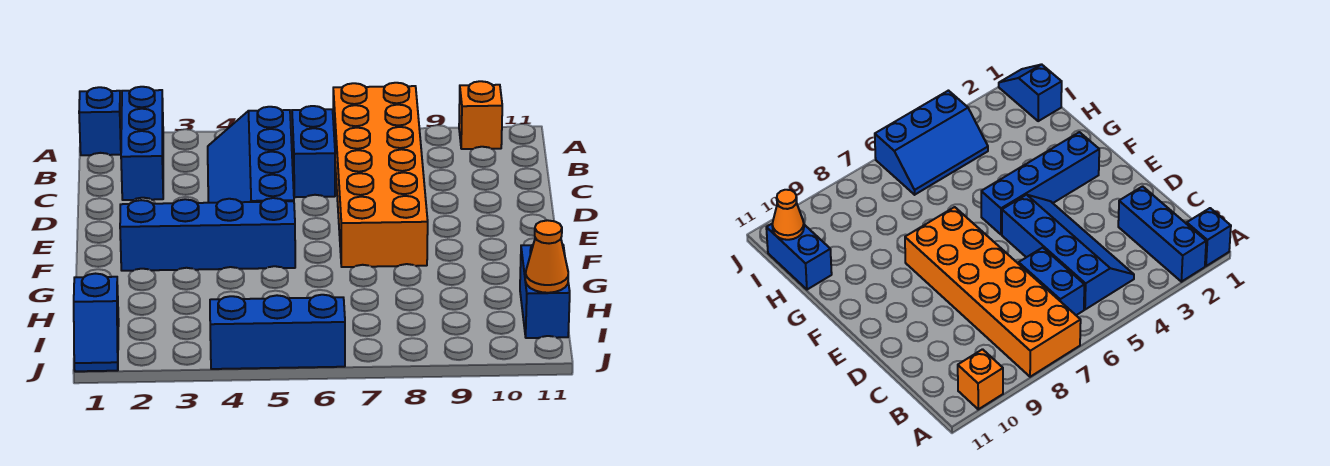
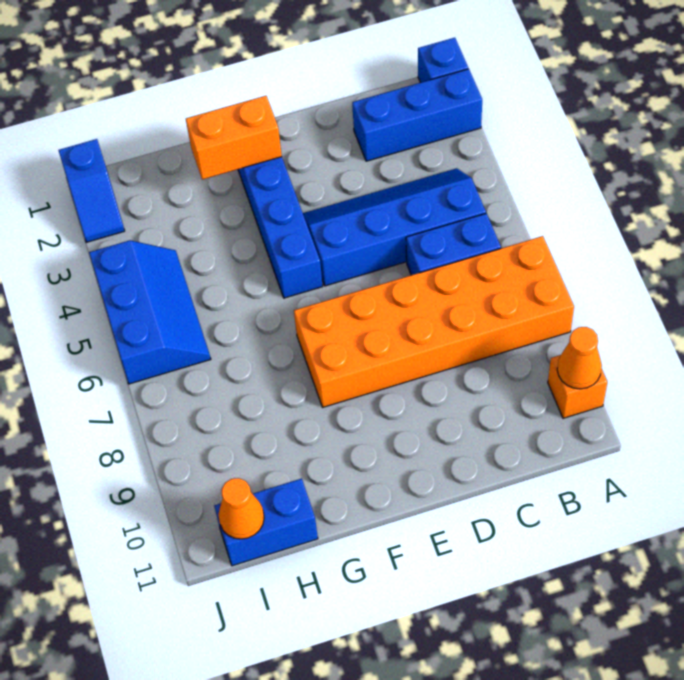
none -> orange cone A10 level 2
none -> orange brick F2:G2 level 2
blue slope I1:J1 level 1 top I -> blue slope J1:J2 level 1 top 1

